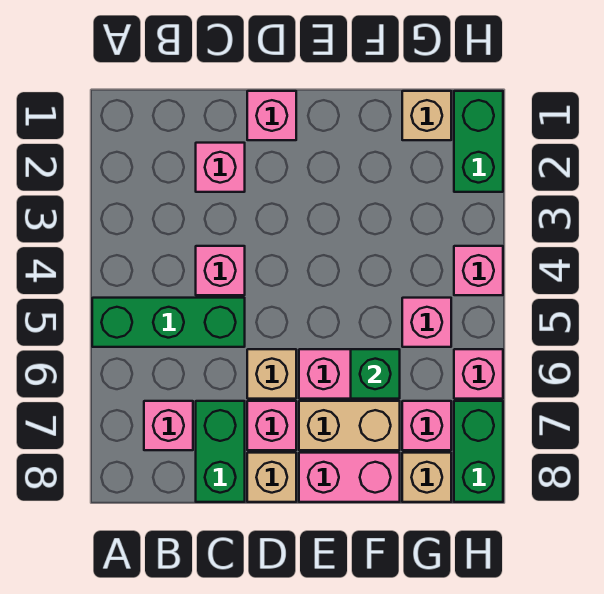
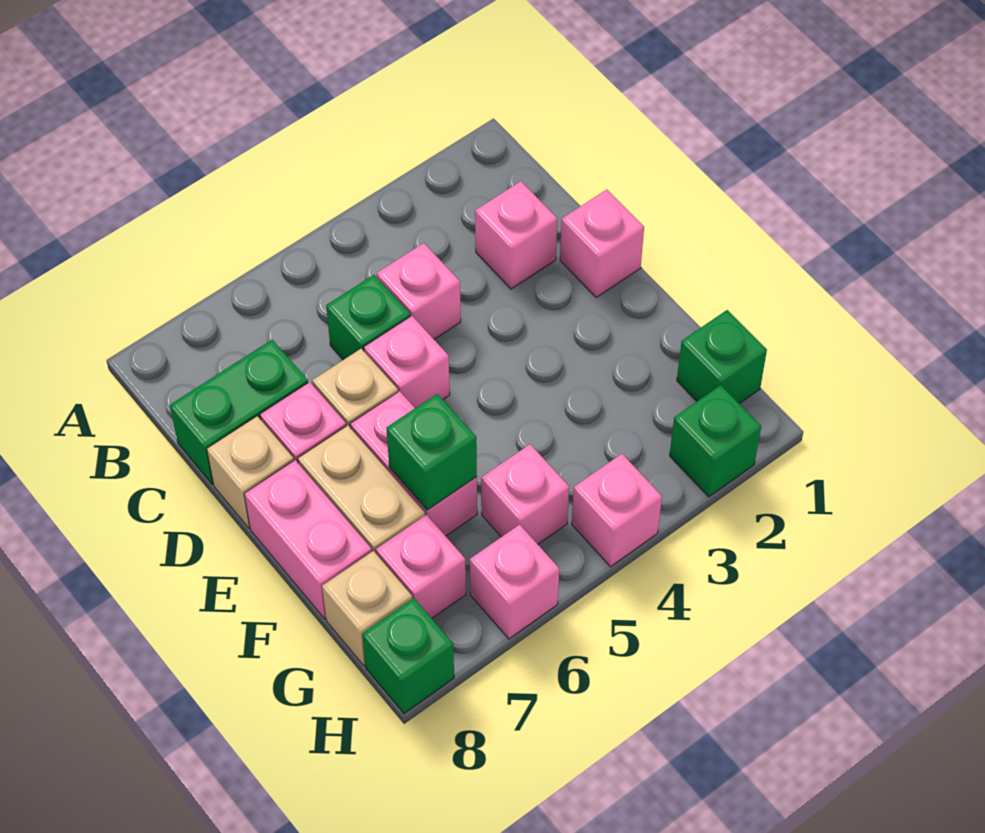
green brick A5:C5 level 1 -> green brick C5 level 1
pink brick B7 level 1 -> pink brick D5 level 1
tan brick G1 level 1 -> green brick G1 level 1
green brick H1:H2 level 1 -> green brick H2 level 1
green brick H7:H8 level 1 -> green brick H8 level 1

